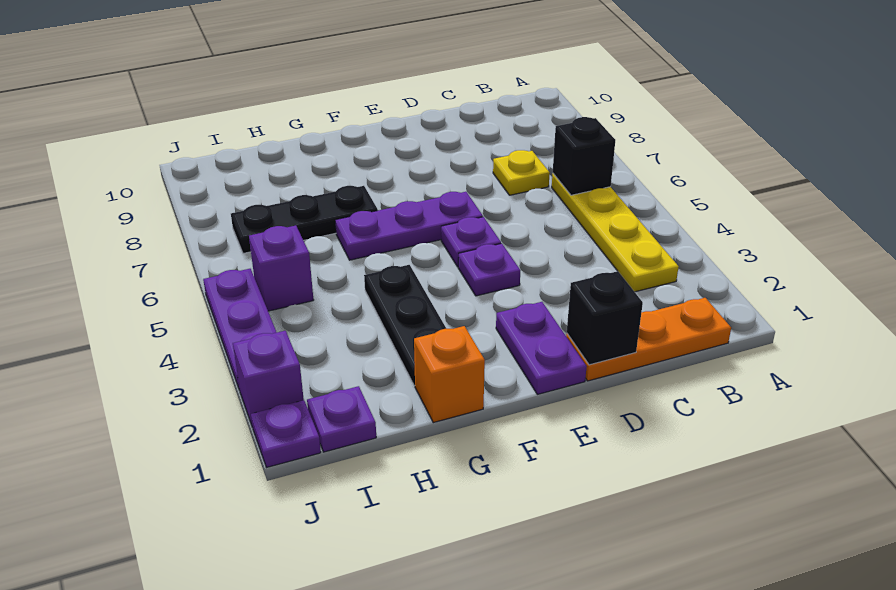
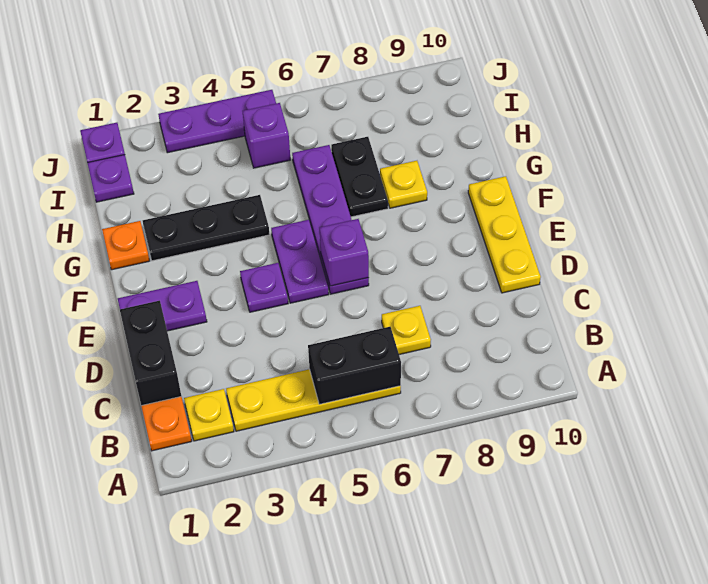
none -> yellow plate B2 level 1
black brick B6 level 2 -> black brick B5:B6 level 2
black brick D1 level 2 -> black brick C1:D1 level 2
none -> yellow plate D10:F10 level 1
purple plate E5 level 1 -> purple plate E5:F5 level 1
purple plate E6:G6 level 1 -> purple plate E6:H6 level 1
orange brick G1 level 1 -> orange plate G1 level 1
black plate G7:I7 level 1 -> black plate G7:H7 level 1
none -> yellow plate G8 level 1
purple brick J2 level 1 -> purple brick E6 level 2

